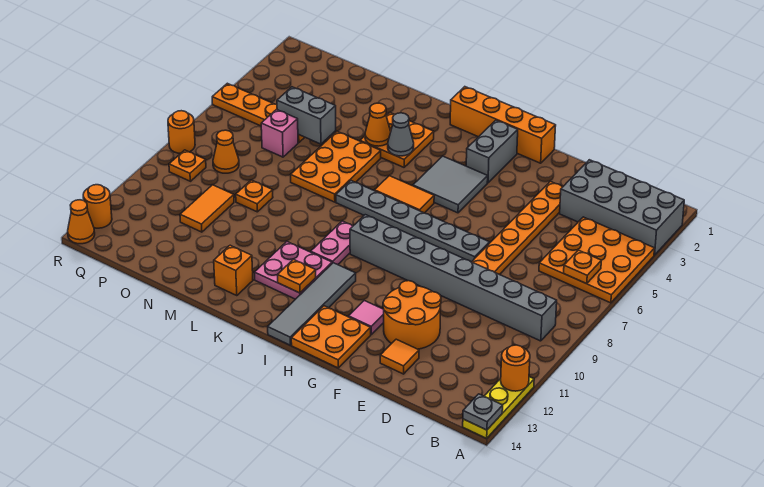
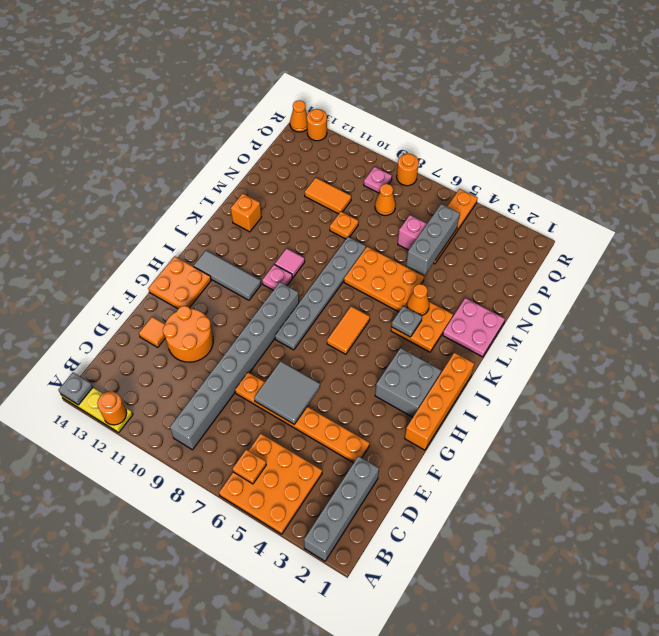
grey brick A2:D3 level 1 -> grey brick A2:D2 level 1
grey plate F7:K7 level 1 -> grey plate H8:M8 level 1
pink tile G12 level 1 -> pink tile K10 level 1
grey brick H2:H3 level 1 -> grey brick H2:I3 level 1
grey tile H4:I5 level 1 -> grey tile E6:F7 level 2
grey tile I11:I14 level 1 -> grey tile I11:I13 level 1
pink plate J9:J10 level 1 -> pink plate J10 level 1
pink plate J11:K12 level 1 -> pink plate L1:M2 level 1
orange plate J12 level 2 -> none
grey cone K4 level 2 -> grey plate K4 level 2
grey brick N5:O5 level 2 -> grey brick N5:P5 level 2
orange plate Q9 level 1 -> pink plate Q9 level 1

